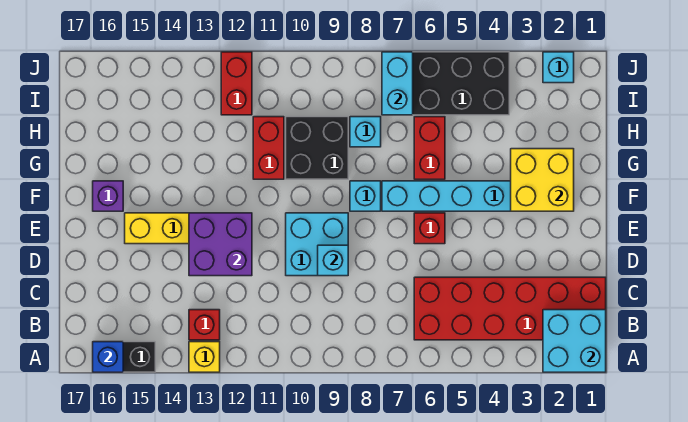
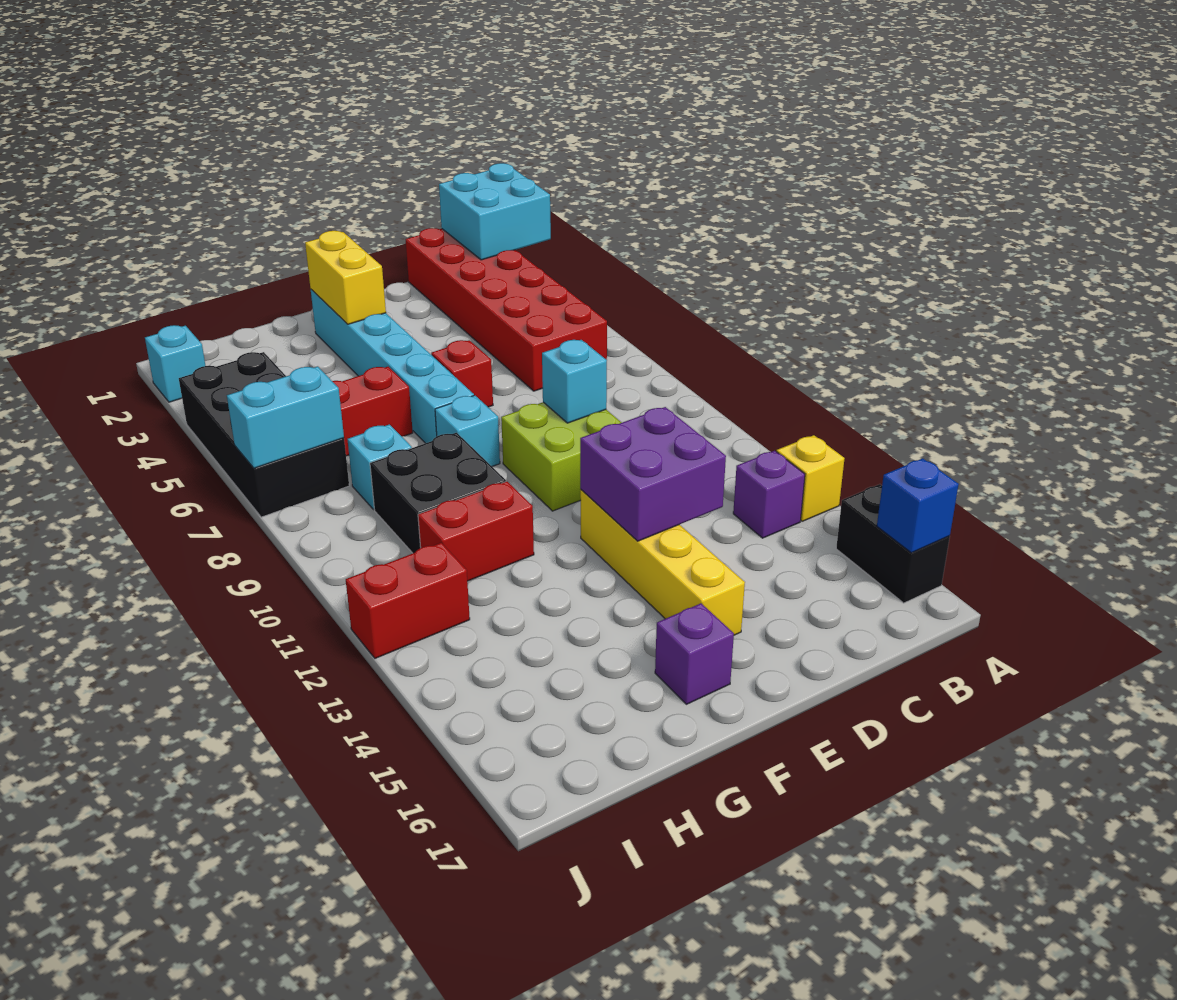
red brick B13 level 1 -> purple brick B13 level 1
cyan brick D9:E10 level 1 -> lime brick D9:E10 level 1
yellow brick F2:G3 level 2 -> yellow brick F2:F3 level 2

